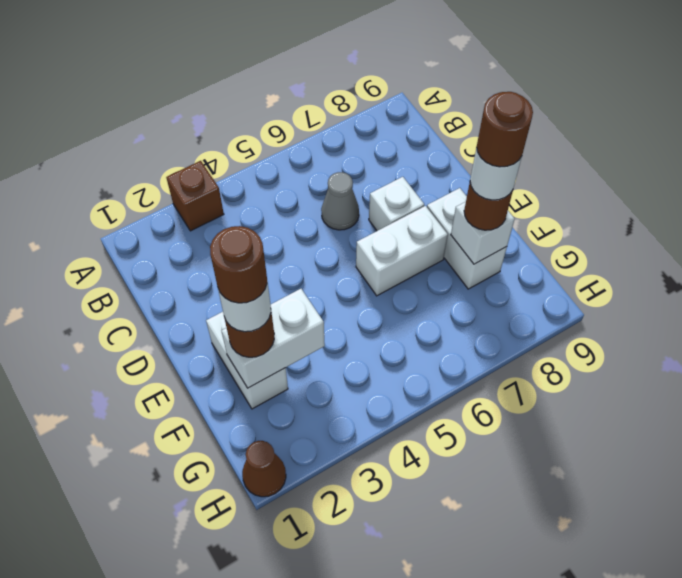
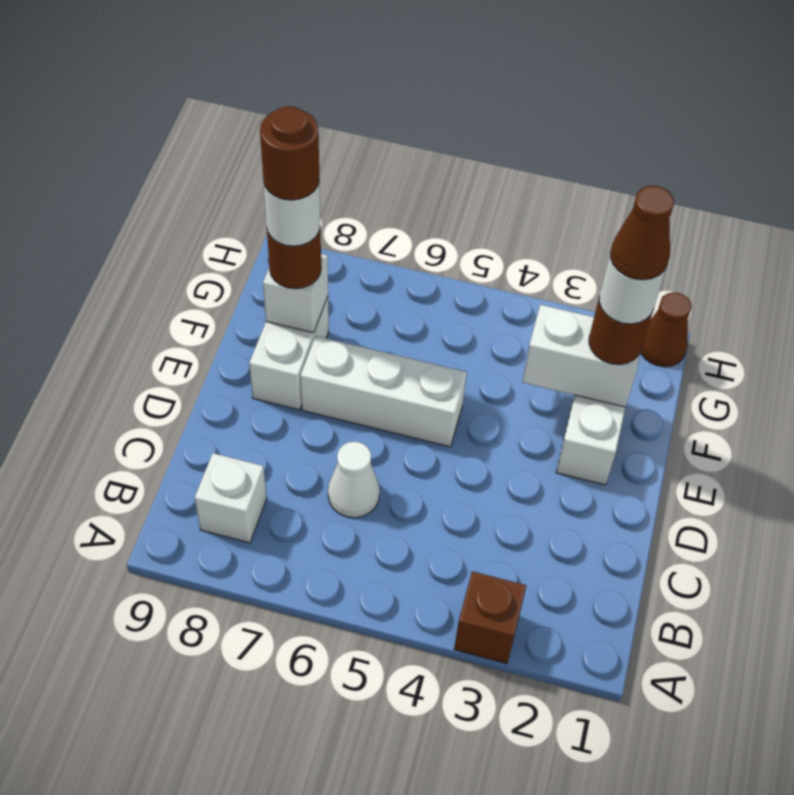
grey cone C6 level 1 -> white cone C6 level 1
white brick D7 level 1 -> white brick B8 level 1
white brick E6:E7 level 1 -> white brick E5:E7 level 1
brown round brick F2 level 5 -> brown cone F2 level 5

